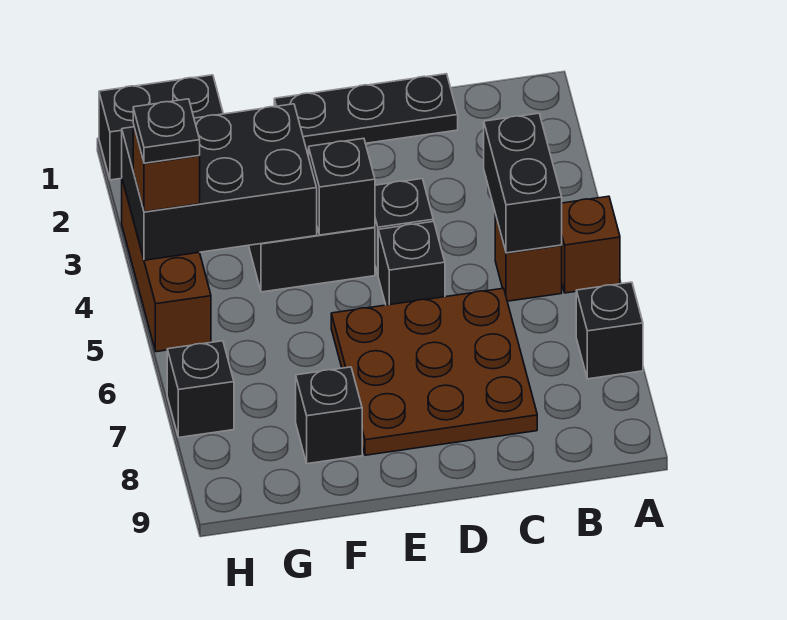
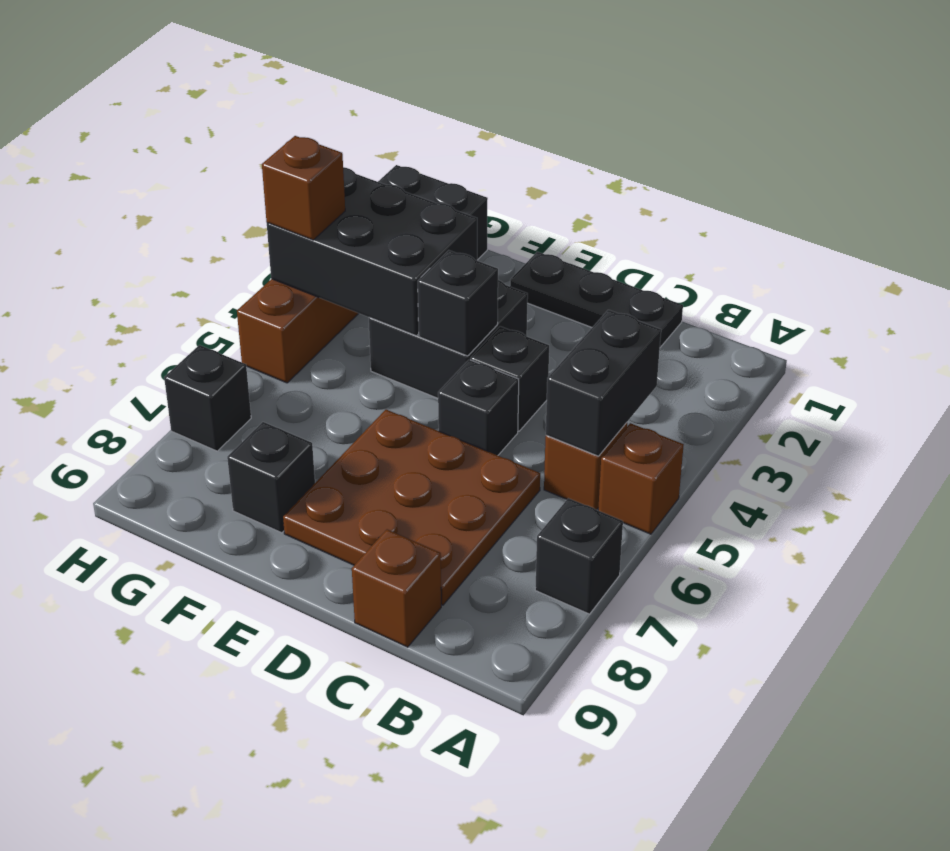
none -> brown brick C9 level 1
black plate H4 level 4 -> none

